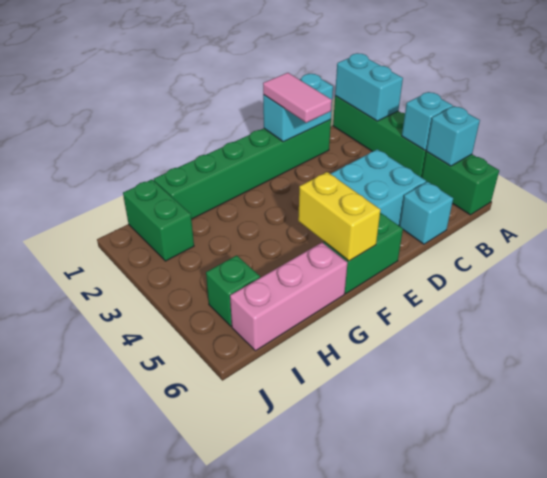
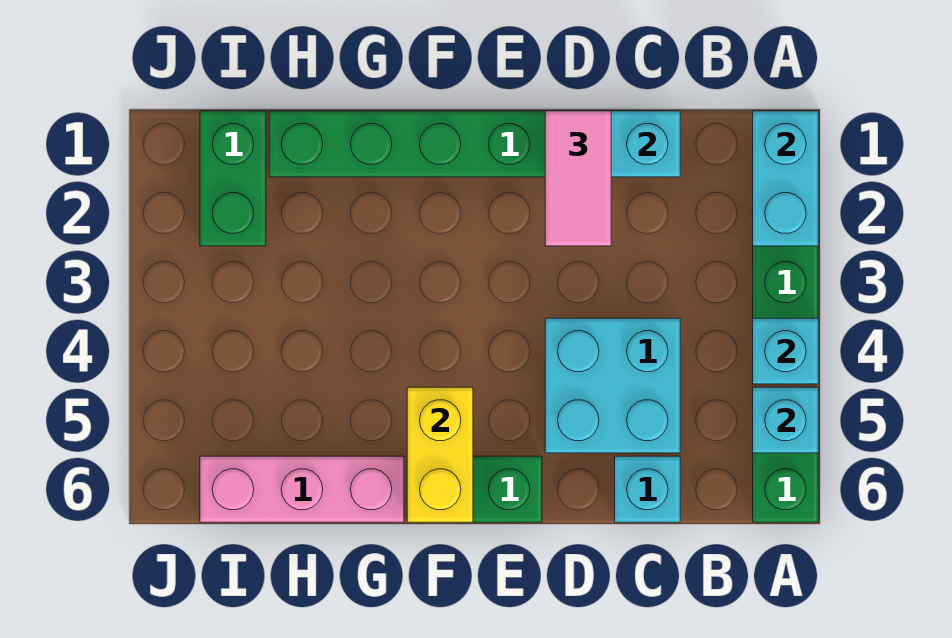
green brick I5 level 1 -> none

